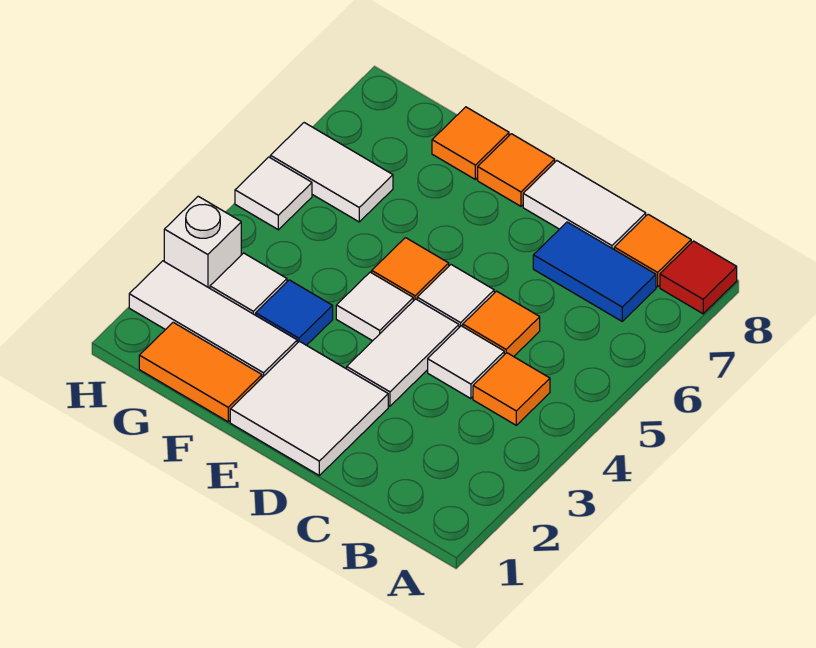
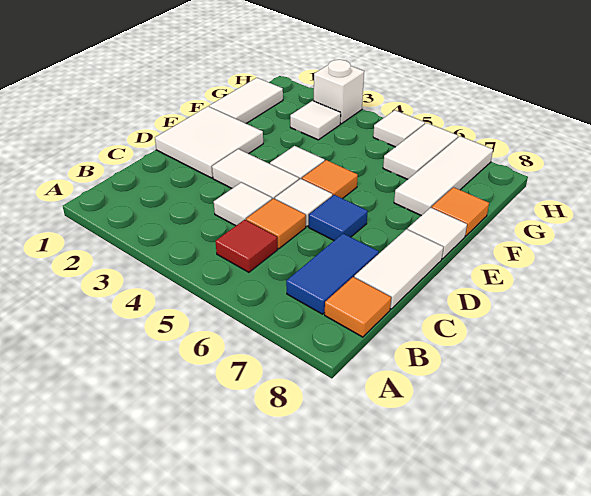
red tile A8 level 1 -> red tile B5 level 1
orange tile B4 level 1 -> none
orange tile E8 level 1 -> white tile E8 level 1
orange tile F1:G1 level 1 -> white tile F1:G1 level 1
white tile F2:H2 level 1 -> white tile F7:H7 level 1
blue tile F3 level 1 -> blue tile D6 level 1

